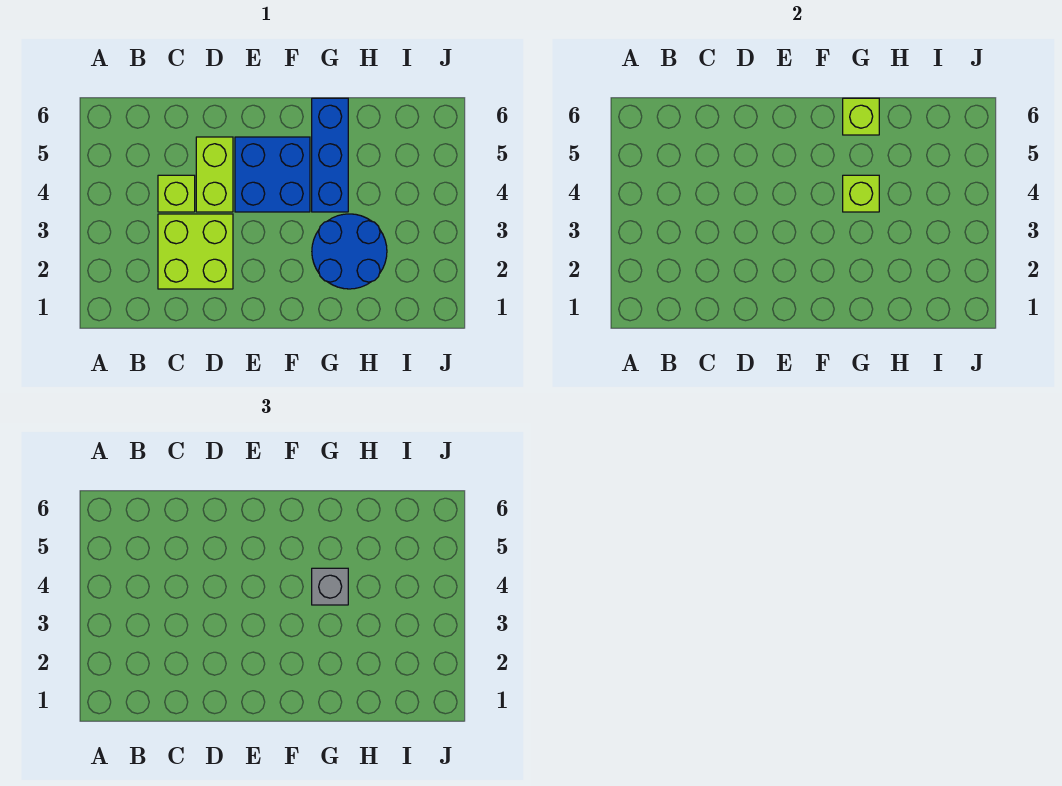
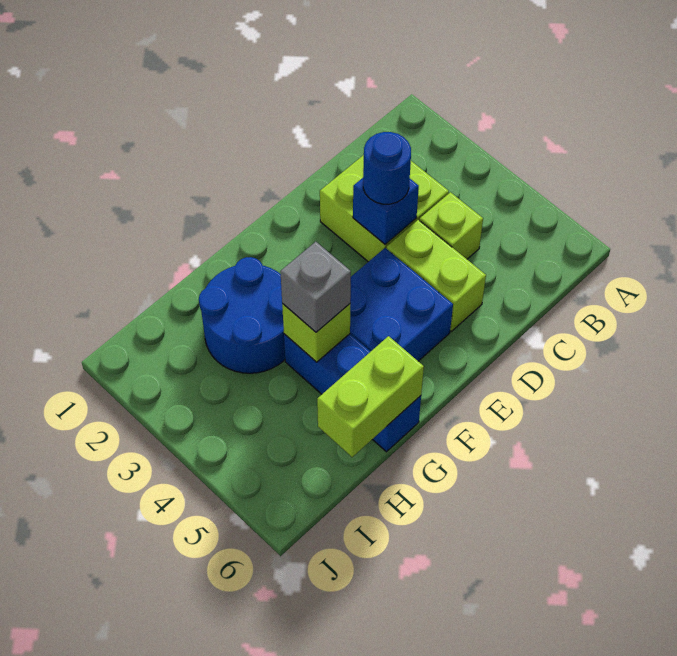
none -> blue brick D3 level 2
none -> blue round brick D3 level 3
lime brick G6 level 2 -> lime brick G6:H6 level 2

